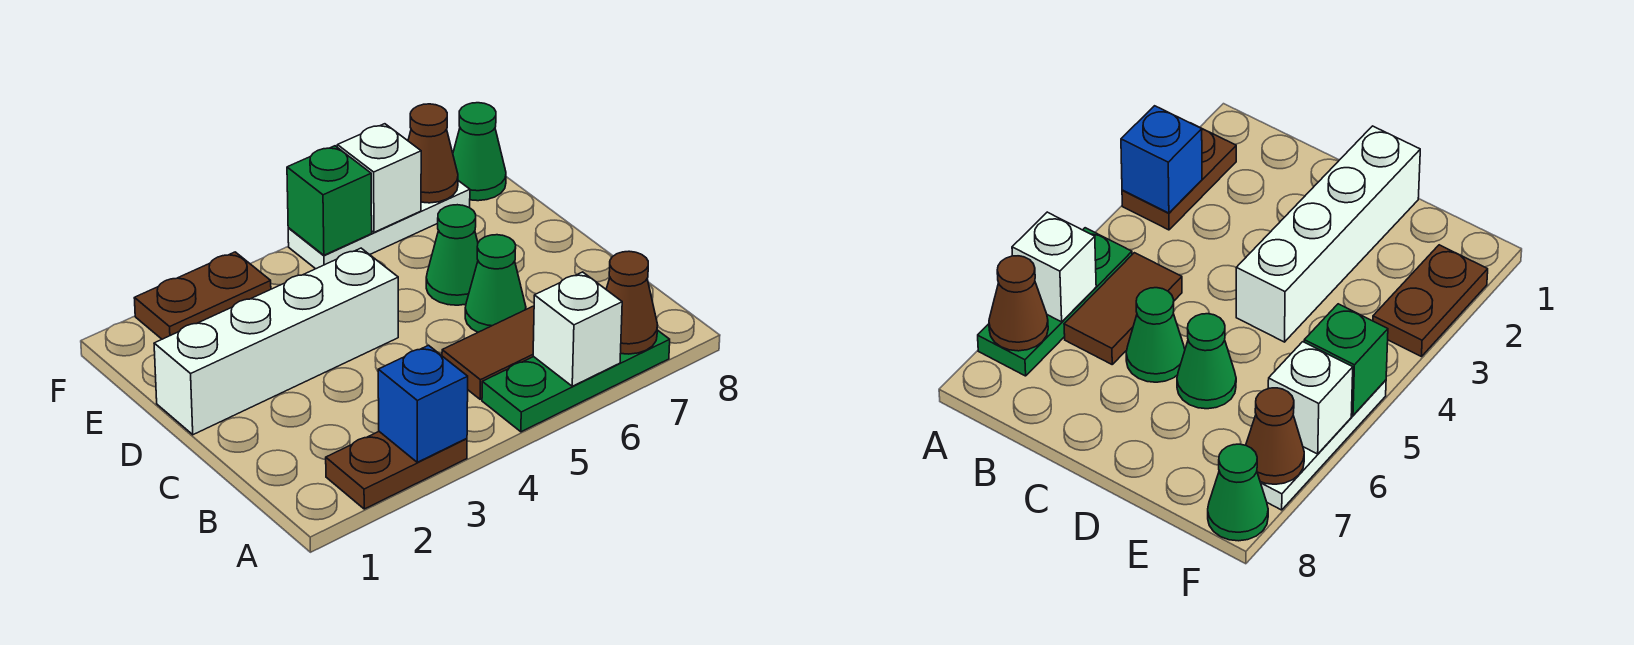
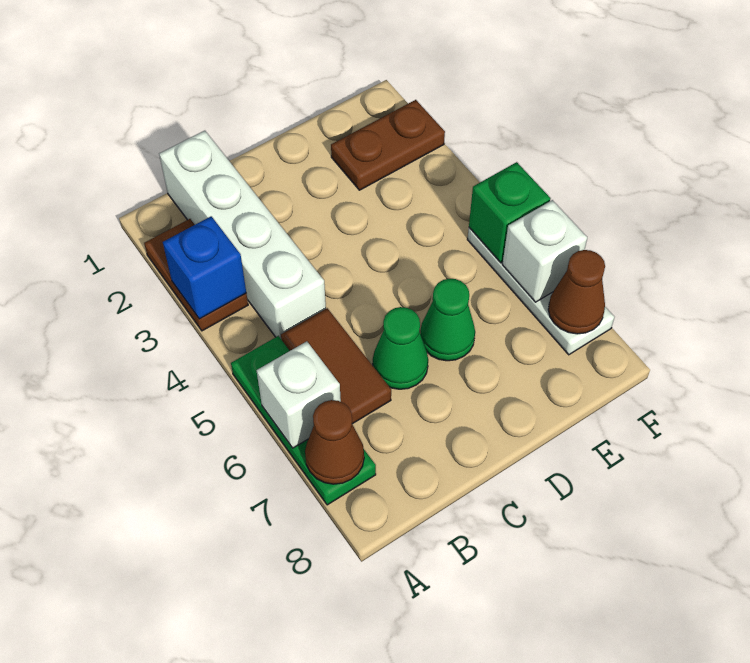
white brick D1:D4 level 1 -> white brick B1:B4 level 1
brown plate F2:F3 level 1 -> brown plate E2:F2 level 1
green cone F8 level 1 -> none

